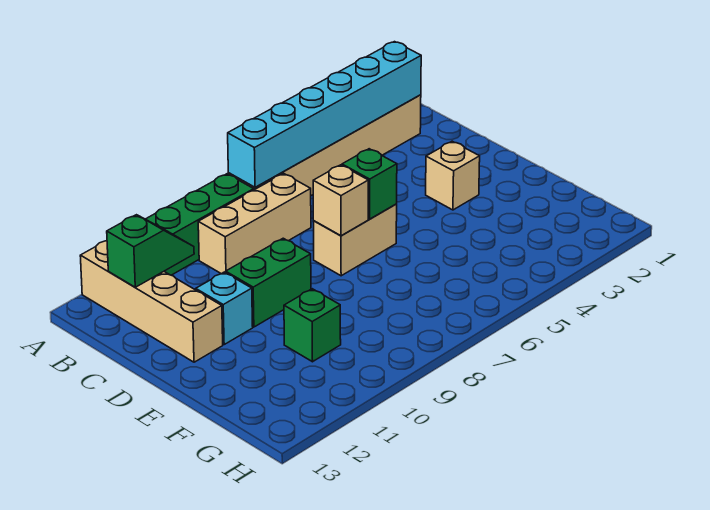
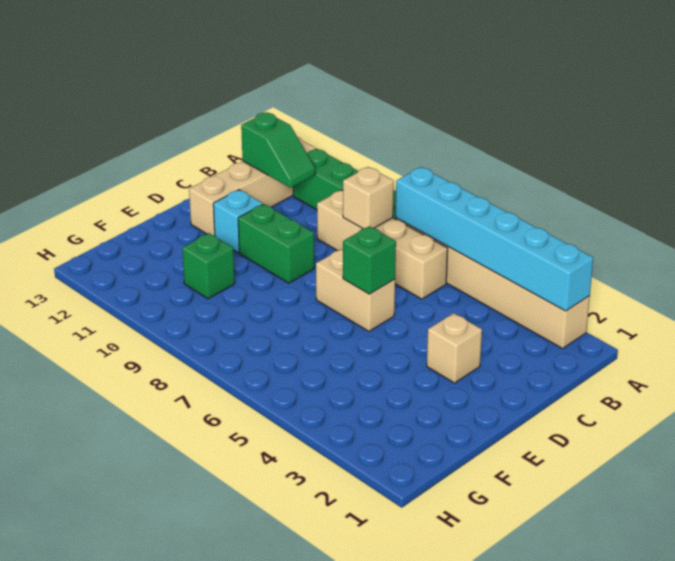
tan brick B7:B9 level 1 -> tan brick B6:B9 level 1
tan brick D7 level 2 -> tan brick B8 level 2

